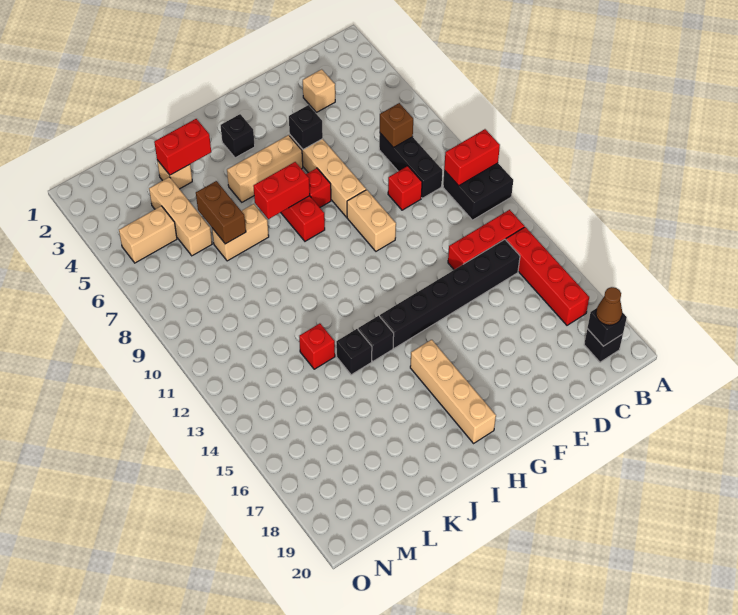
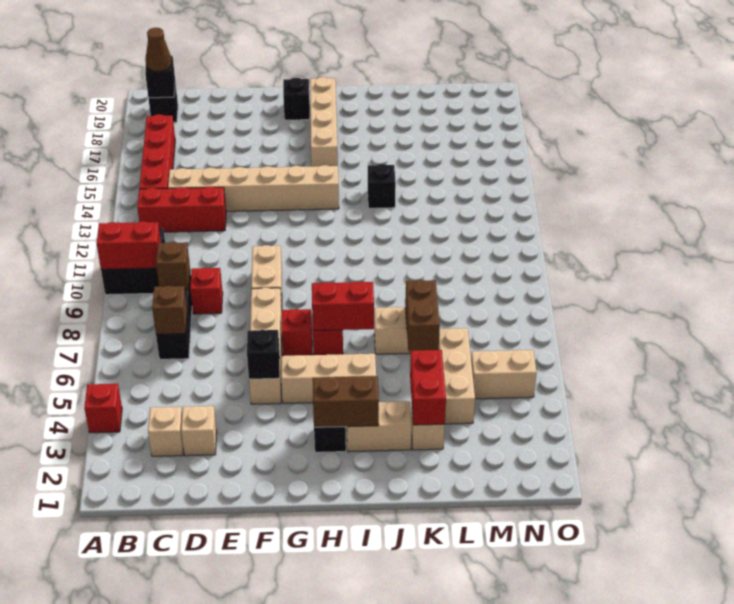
none -> tan brick C3 level 1
none -> brown brick C9 level 2
black brick C14:H14 level 1 -> tan brick C14:H14 level 1
none -> brown brick H3:I3 level 2
none -> tan brick I3:J3 level 1
black brick I14 level 1 -> black brick G19 level 1
red brick J3:K3 level 2 -> red brick K3:K4 level 2
red brick K13 level 1 -> red brick A4 level 1

